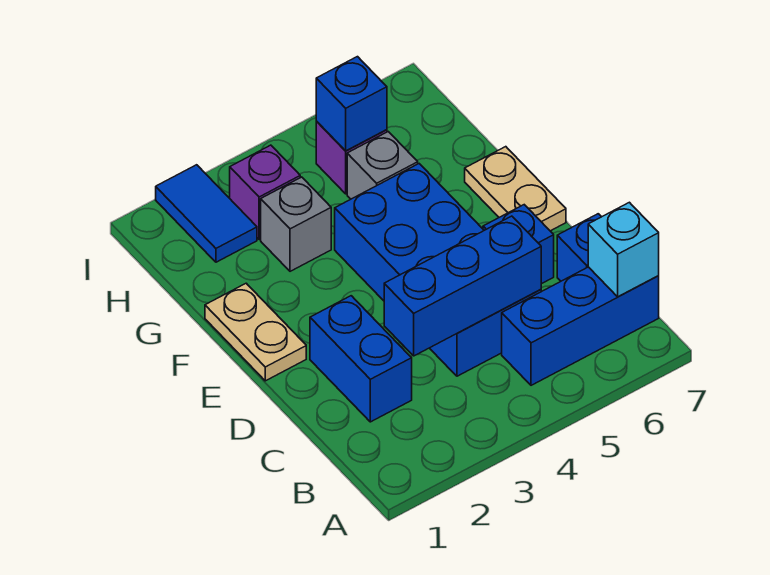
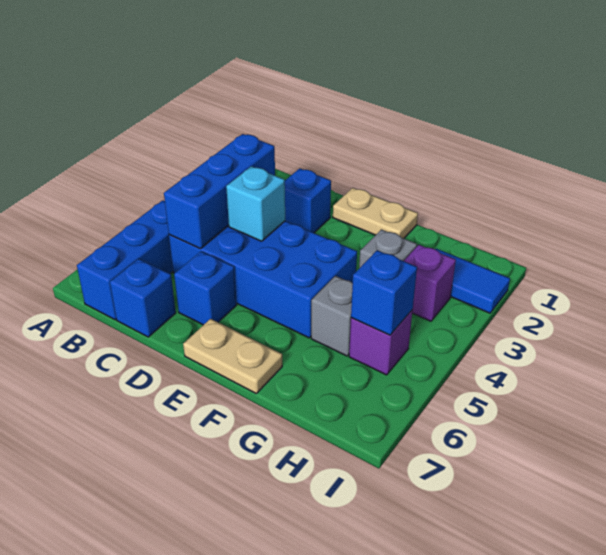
cyan brick B7 level 2 -> cyan brick D4 level 2
blue brick C2:D2 level 1 -> blue brick D2 level 1

